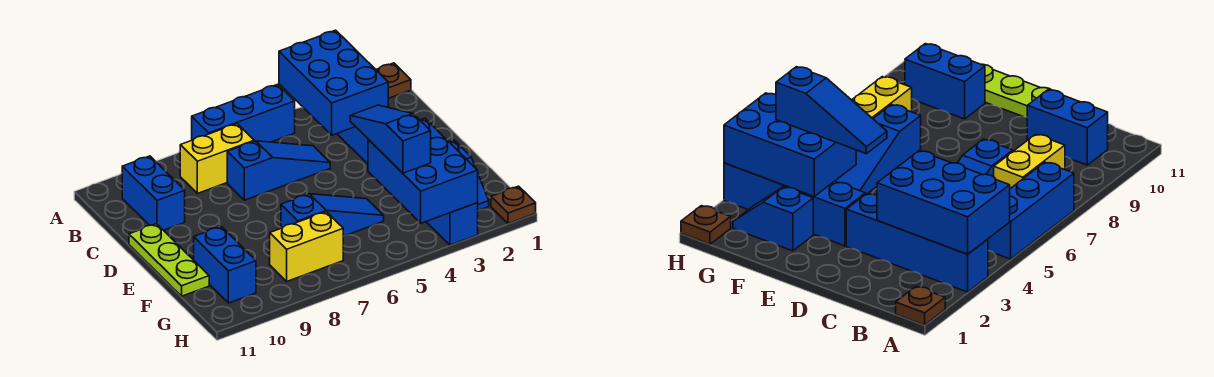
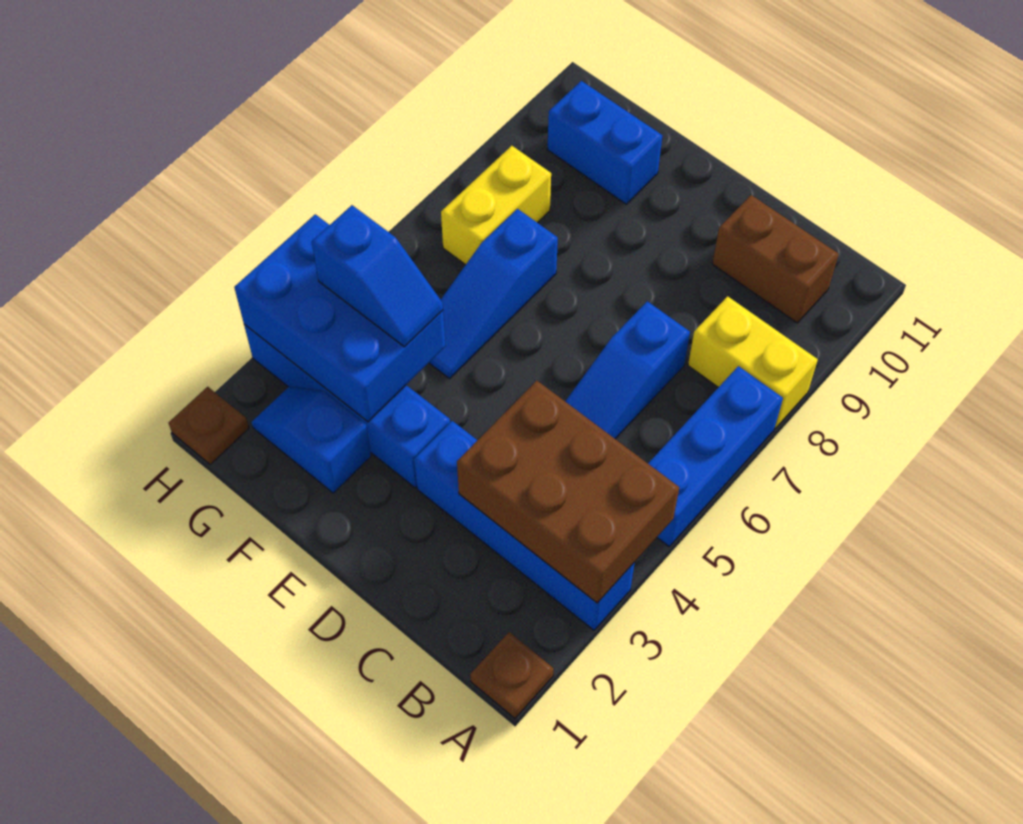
blue brick A3:C4 level 2 -> brown brick A3:C4 level 2
yellow brick B7:B8 level 1 -> yellow brick A8:B8 level 1
blue brick B10:C10 level 1 -> brown brick B10:C10 level 1
lime plate D11:F11 level 1 -> none
blue slope E4:G4 level 3 top G -> blue slope F4:G4 level 3 top G

